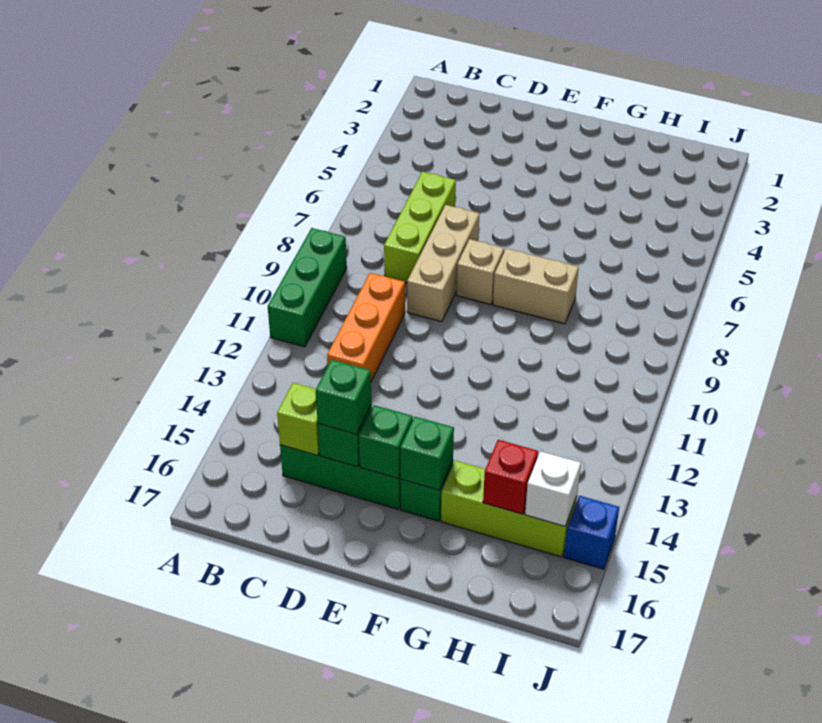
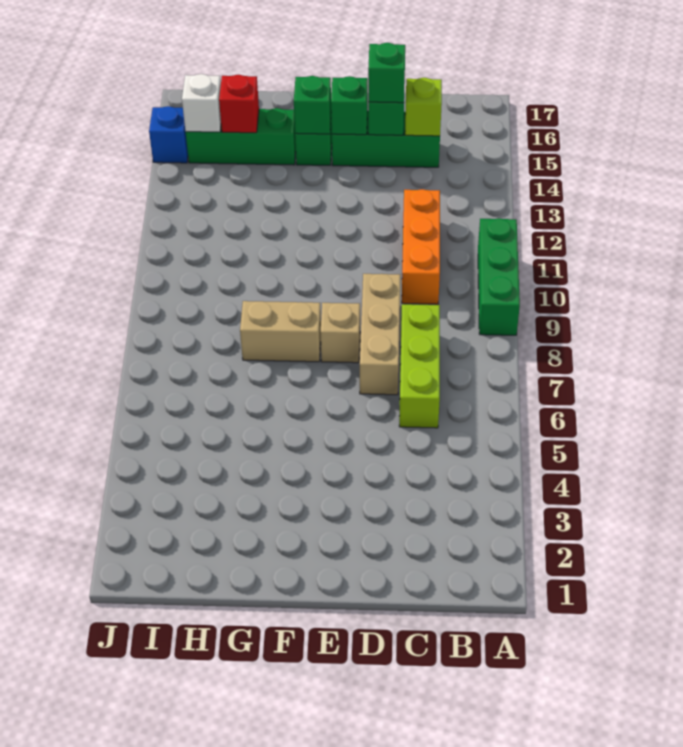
lime brick G15:I15 level 1 -> green brick G15:I15 level 1

